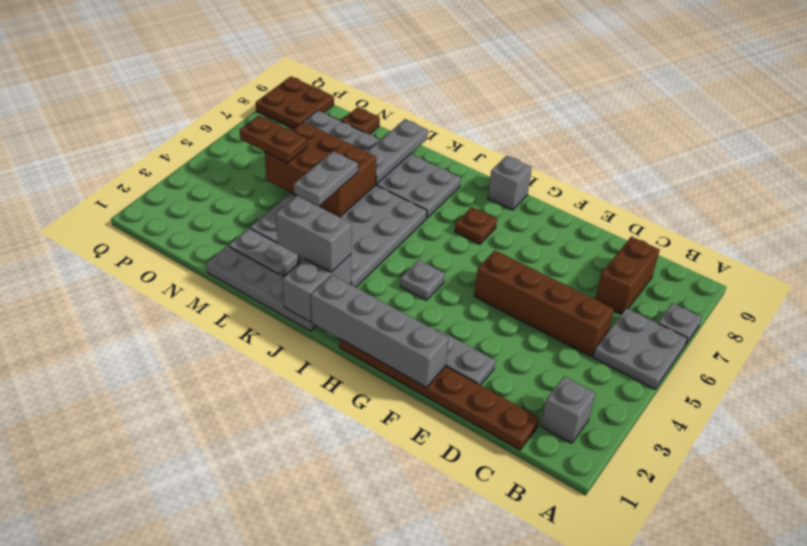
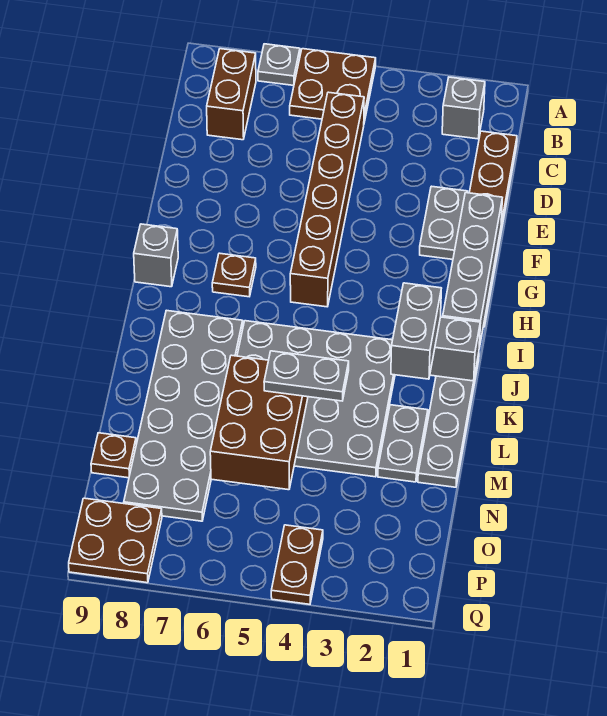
grey plate A5:B6 level 1 -> brown plate A5:B6 level 1
brown brick C5:F5 level 1 -> brown brick C5:H5 level 1
brown brick C7:C8 level 1 -> brown brick B8:C8 level 1
grey plate H4 level 1 -> none
grey plate L7:L9 level 2 -> none
brown plate N5:O5 level 3 -> brown plate P4:Q4 level 1

